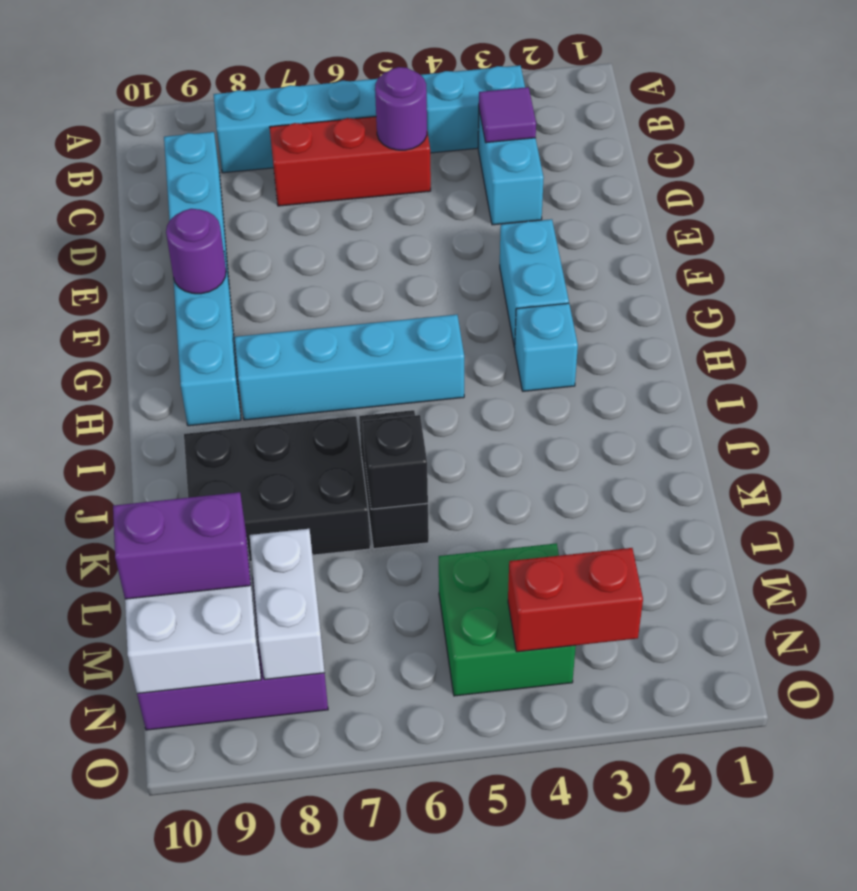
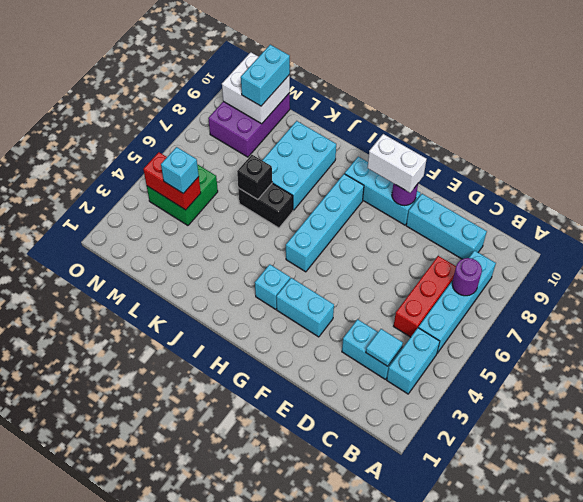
purple tile C3 level 2 -> cyan tile C3 level 2
purple round brick C5 level 2 -> purple round brick B7 level 2
black brick J7:K9 level 1 -> cyan brick J7:K9 level 1
none -> cyan brick M4 level 3
white brick M8:N8 level 2 -> white brick F9:G9 level 3
purple brick M9:M10 level 3 -> cyan brick M9:M10 level 3
red brick N3:N4 level 2 -> red brick M4:N4 level 2

